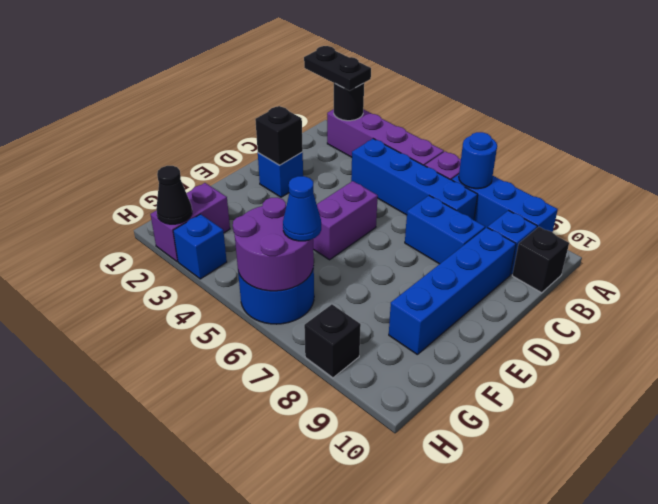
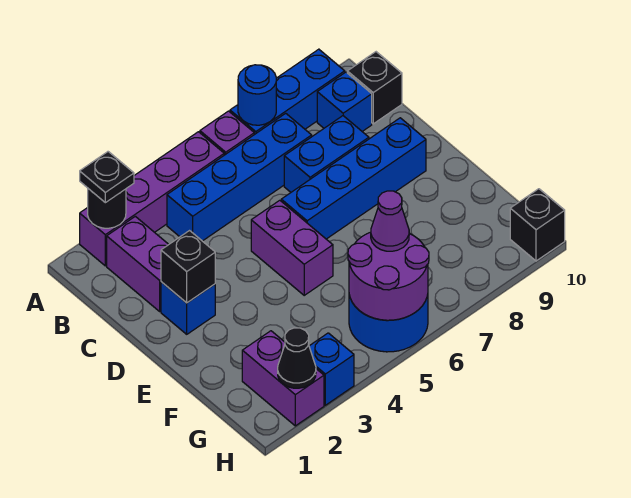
black plate A1:A2 level 3 -> black plate A2 level 3
none -> purple brick B2:C2 level 1
blue brick C9:F9 level 1 -> blue brick D6:D9 level 1
blue cone G6 level 3 -> purple cone G6 level 3
black brick H8 level 1 -> black brick H10 level 1

